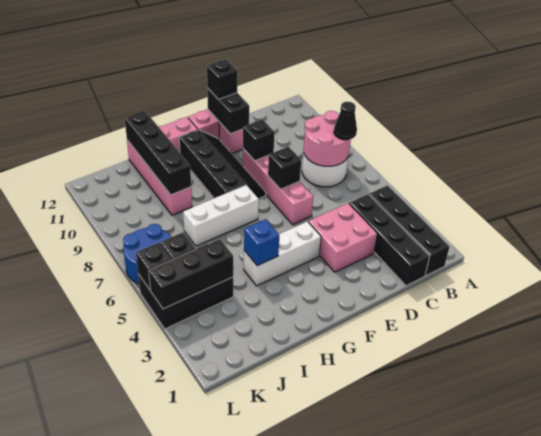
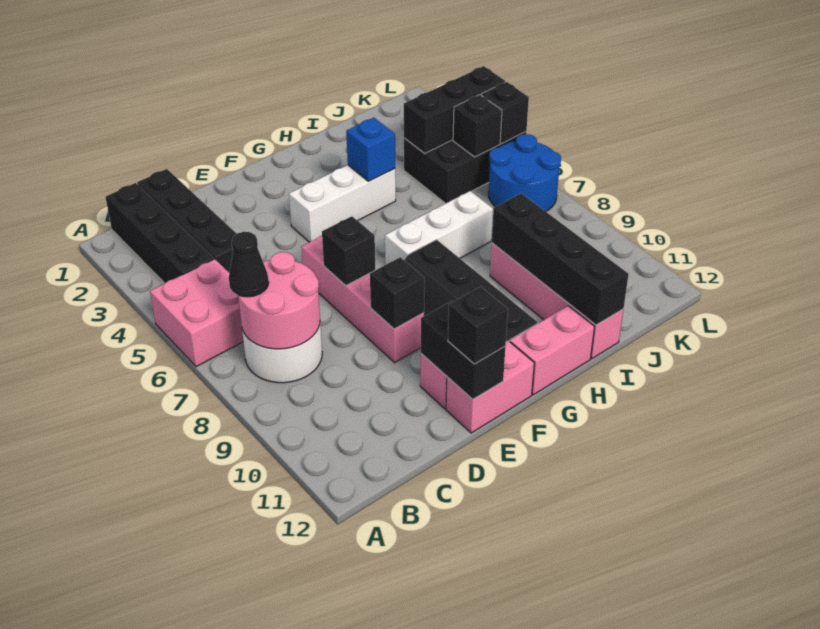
pink brick D3:E4 level 1 -> pink brick A5:B6 level 1

